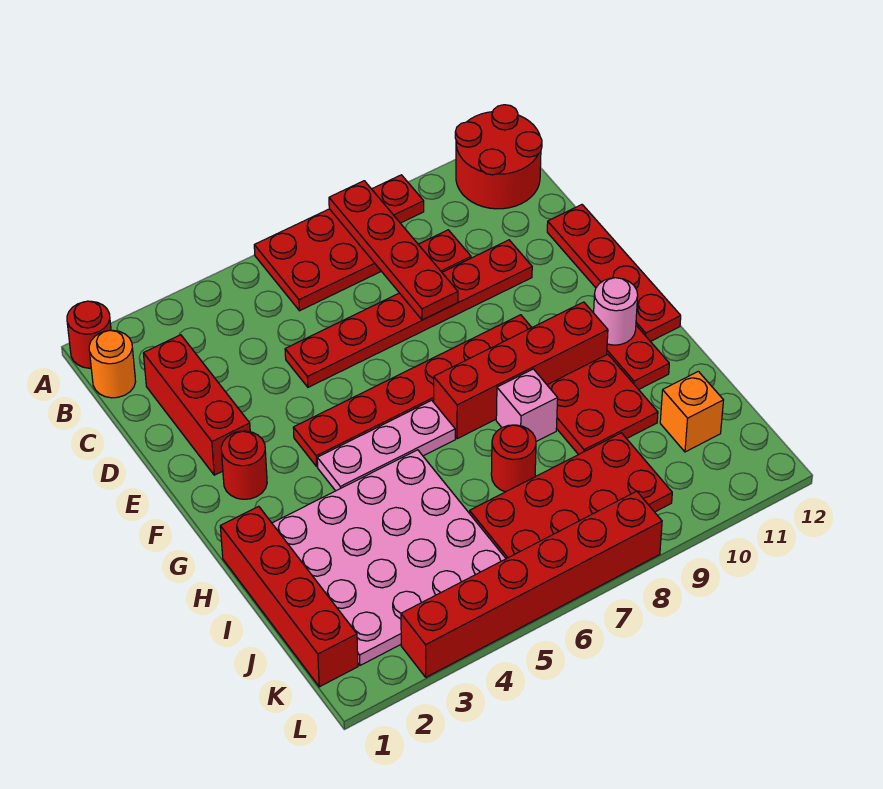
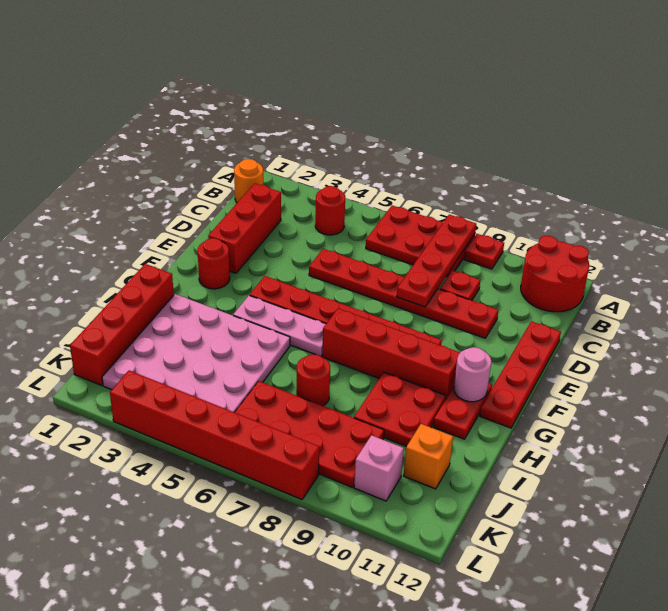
red round brick A1 level 1 -> red round brick B4 level 1
pink brick H8 level 1 -> pink brick K10 level 1

